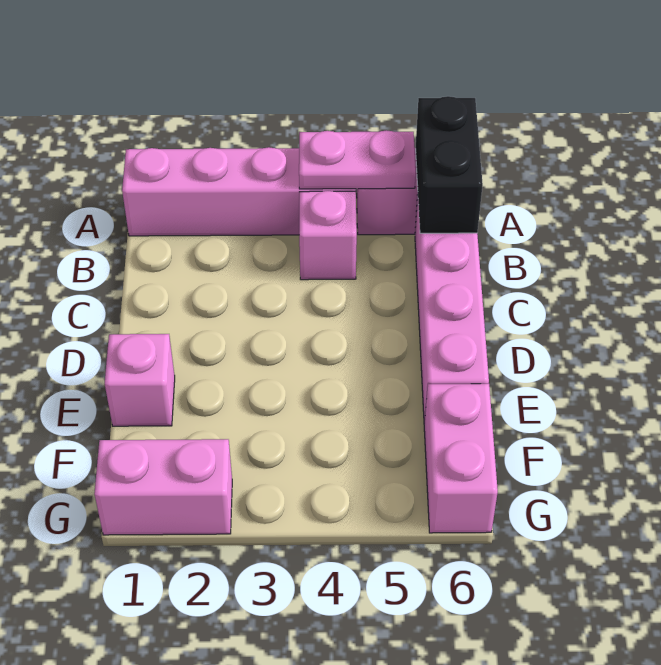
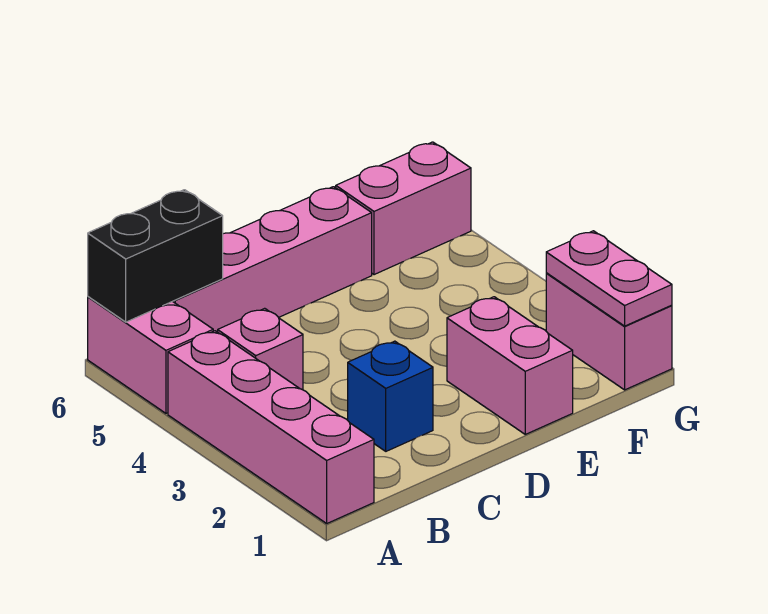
pink plate A4:A5 level 2 -> pink plate G1:G2 level 2
none -> blue brick C2 level 1
pink brick E1 level 1 -> pink brick E1:E2 level 1

